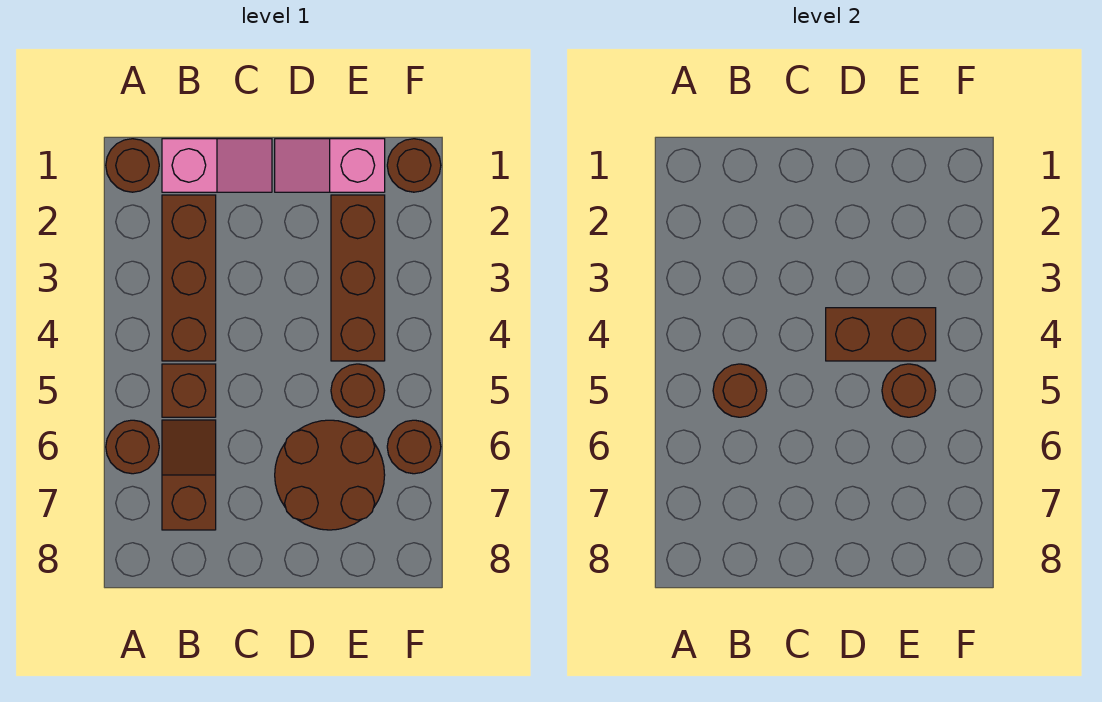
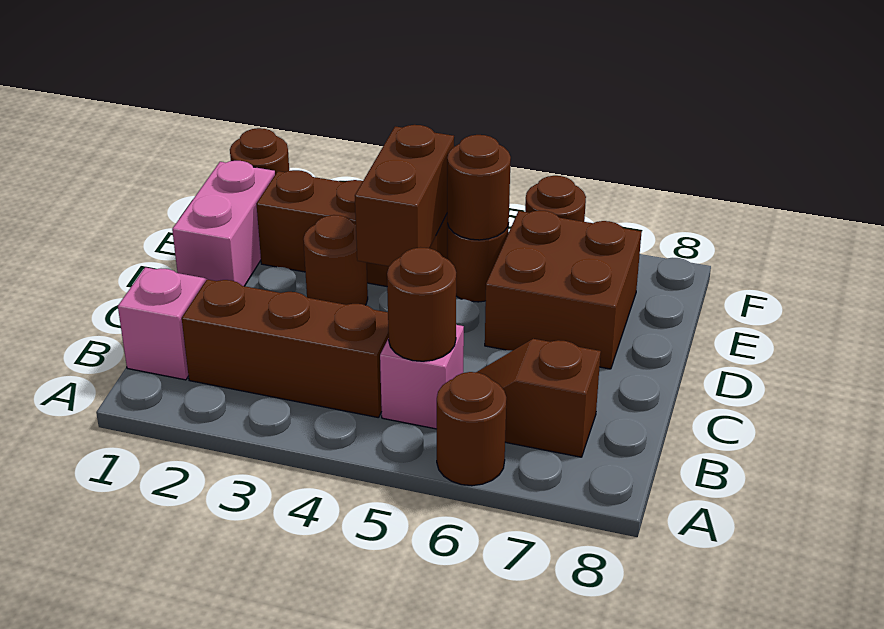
brown round brick A1 level 1 -> brown round brick D3 level 1
brown brick B5 level 1 -> pink brick B5 level 1
pink slope D1:E1 level 1 top E -> pink brick D1:E1 level 1
brown round brick D6:E7 level 1 -> brown brick D6:E7 level 1

